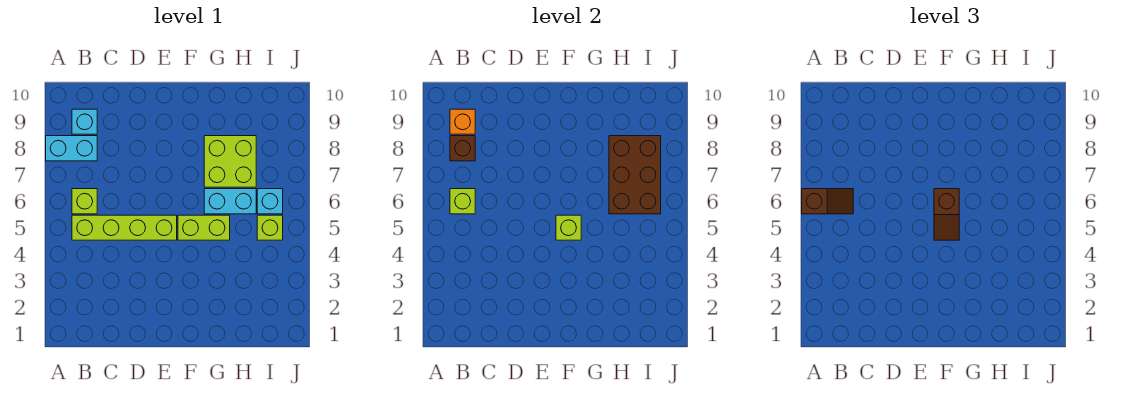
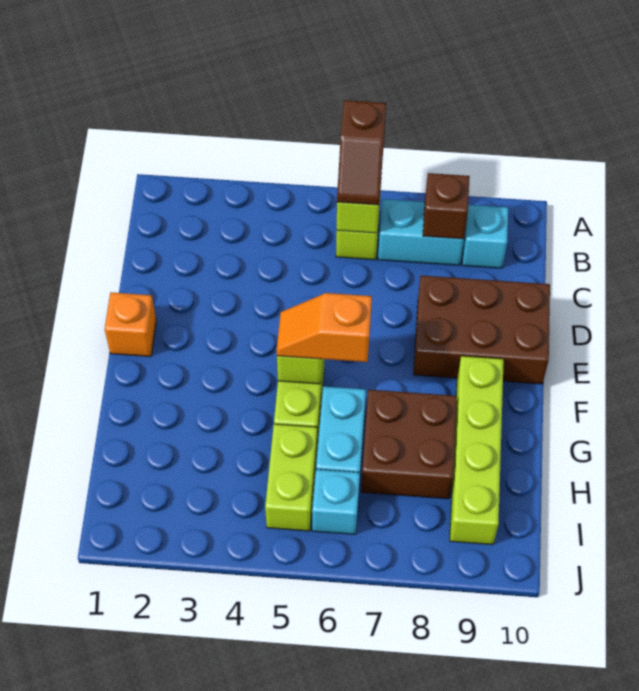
cyan brick A8:B8 level 1 -> cyan brick B7:B8 level 1
lime brick B5:E5 level 1 -> lime brick F9:I9 level 1
orange brick B9 level 2 -> orange brick E1 level 1
brown slope F5:F6 level 3 top 6 -> orange slope F5:F6 level 3 top 6
lime brick G7:H8 level 1 -> brown brick G7:H8 level 1
brown brick H6:I8 level 2 -> brown brick D8:E10 level 1
lime brick I5 level 1 -> lime brick H5:I5 level 1

